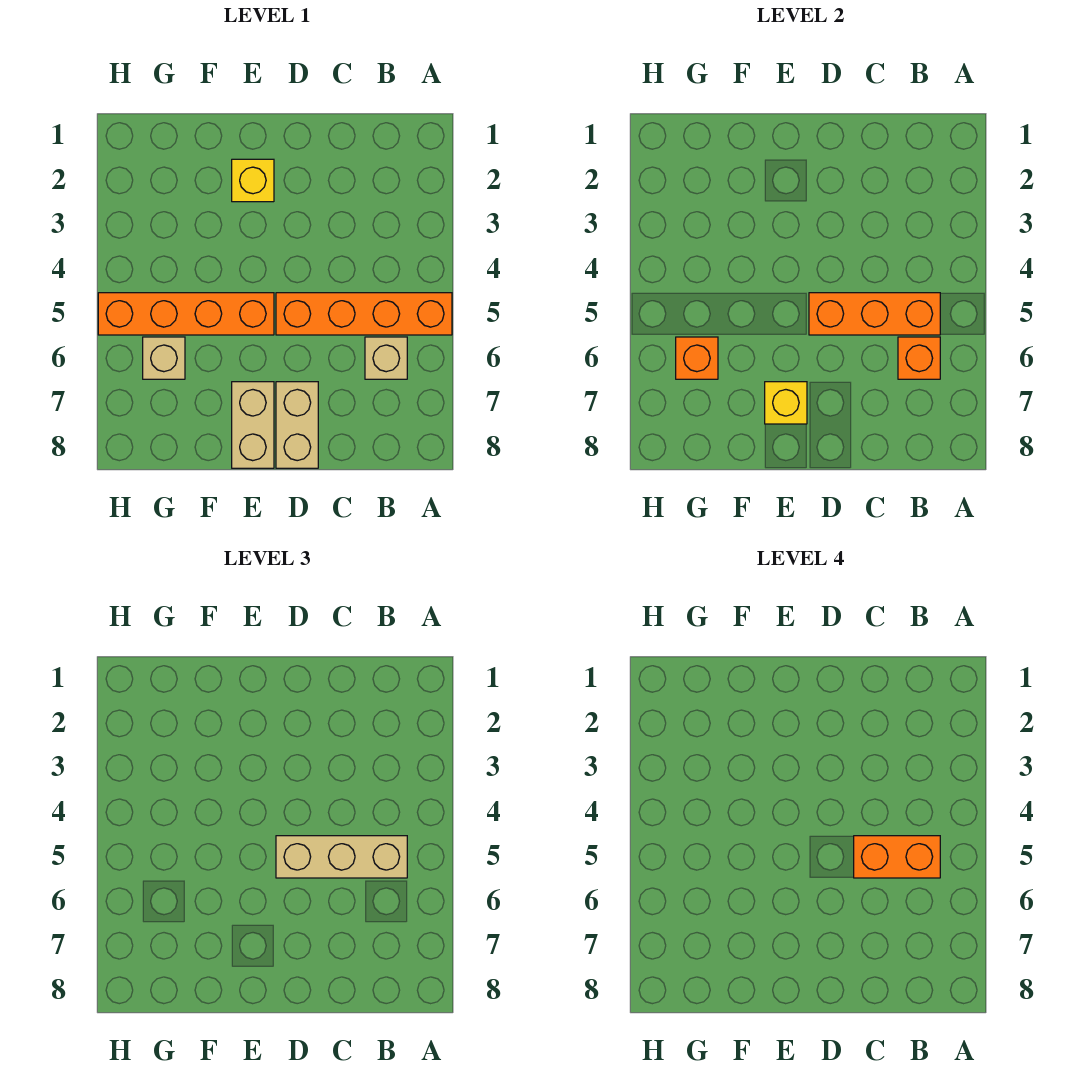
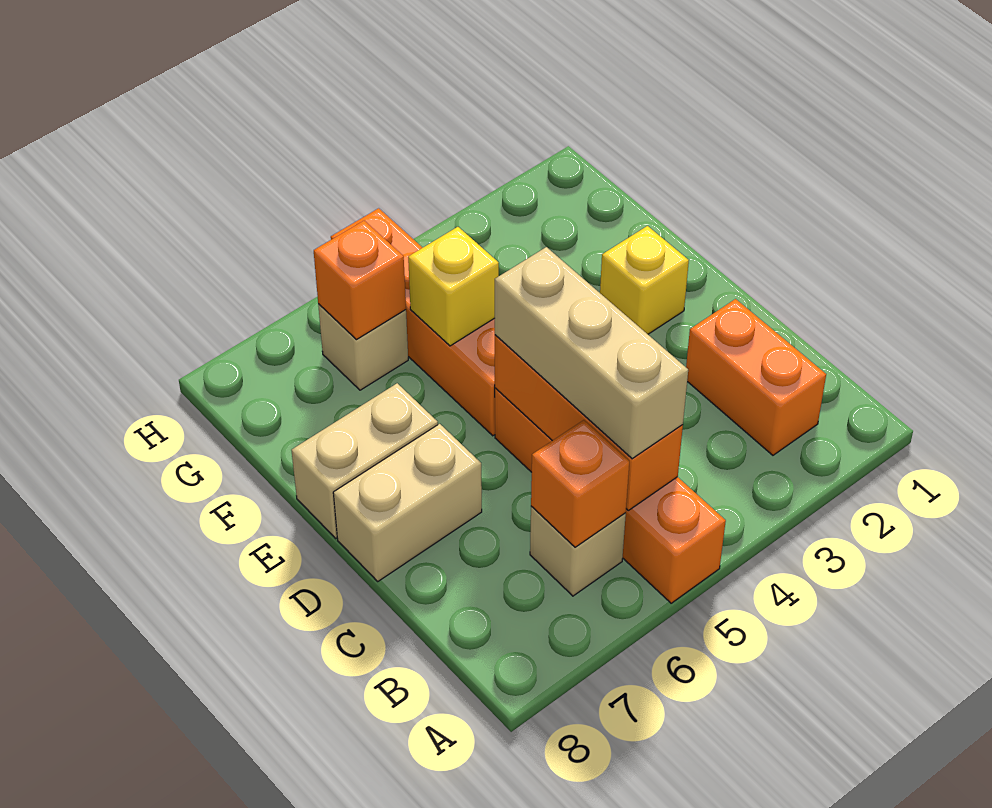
orange brick B5:C5 level 4 -> orange brick B2:C2 level 1
yellow brick E7 level 2 -> yellow brick F5 level 2

